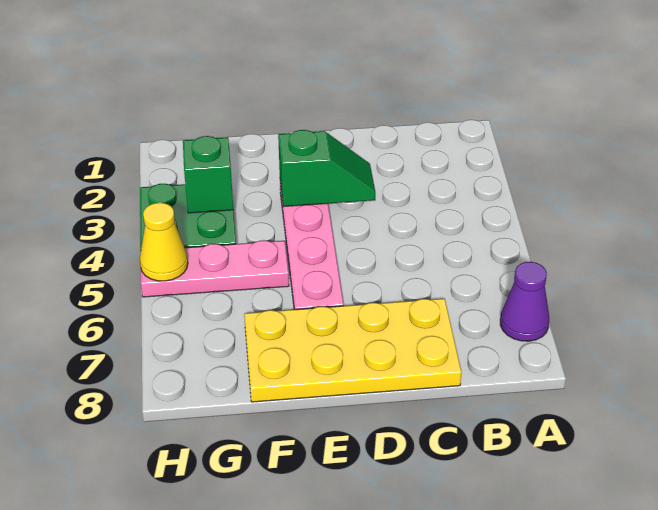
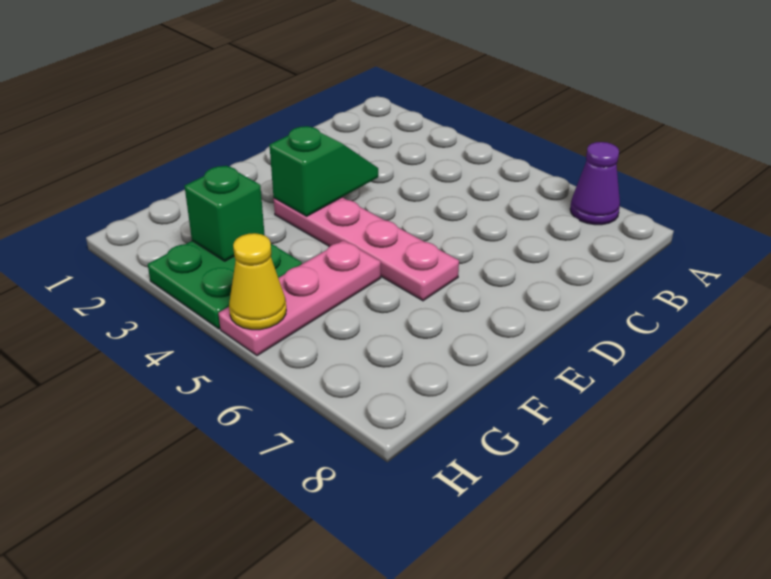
yellow plate C7:F8 level 1 -> none

